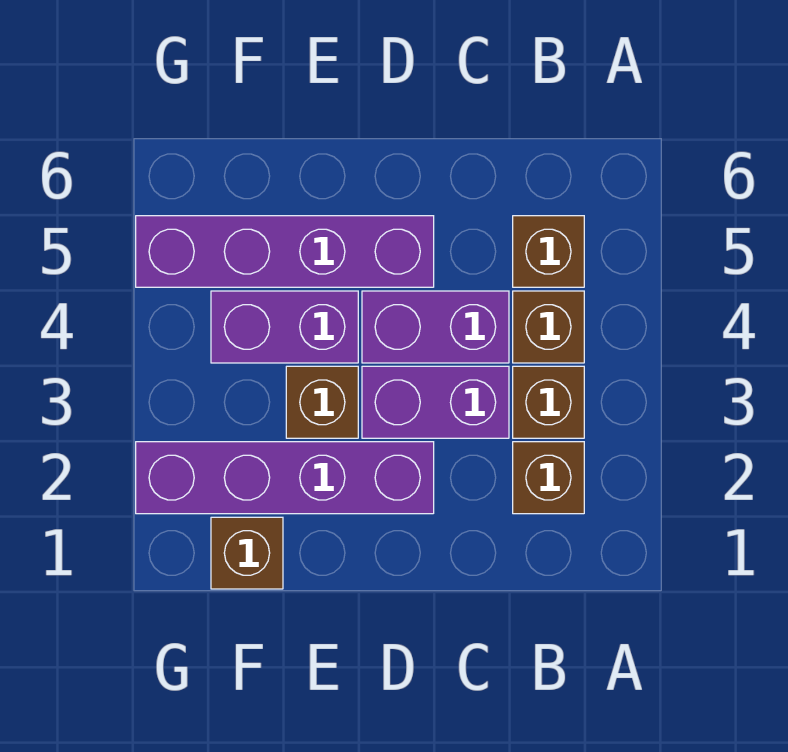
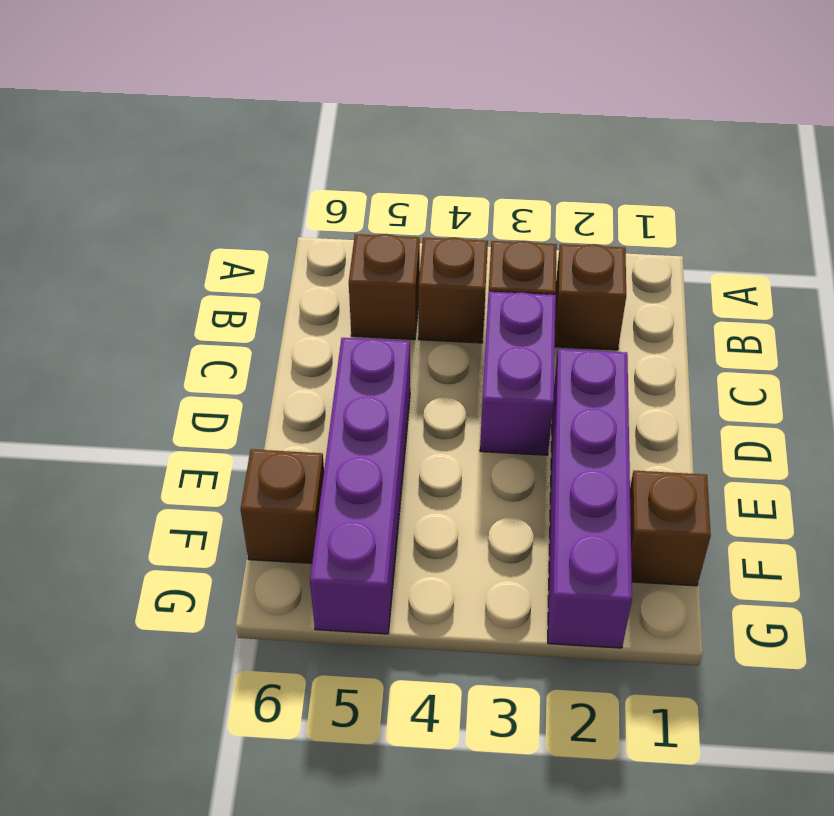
purple brick C4:D4 level 1 -> none
brown brick E3 level 1 -> brown brick F6 level 1
purple brick E4:F4 level 1 -> none

